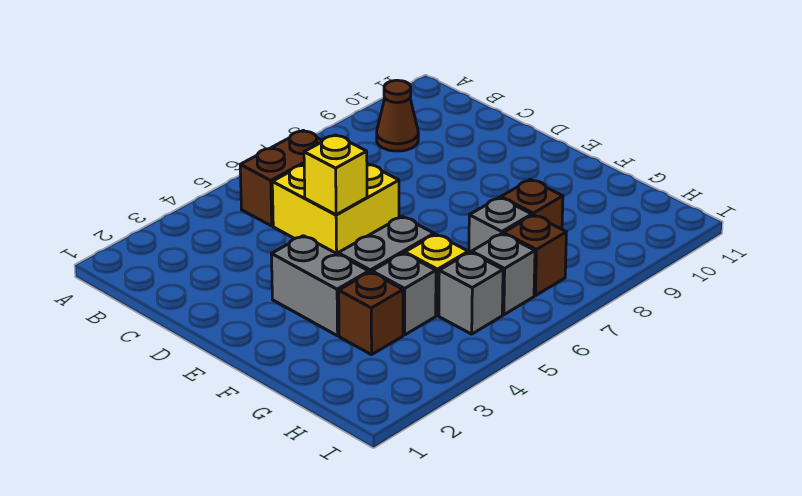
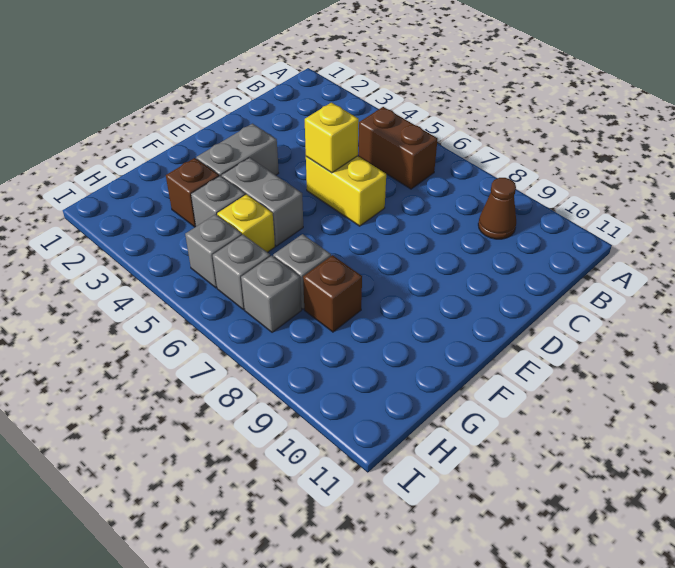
yellow brick C5:D6 level 1 -> yellow brick D5:D6 level 1
brown brick H7 level 1 -> grey brick H7 level 1

